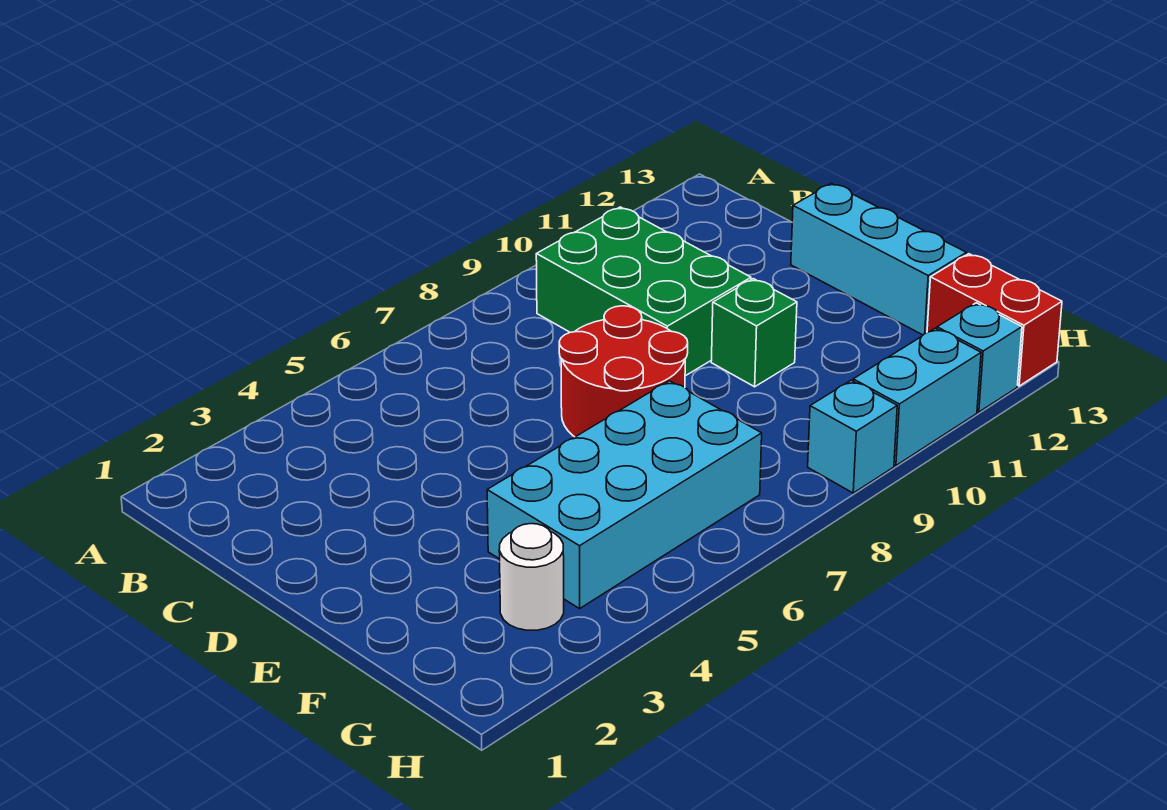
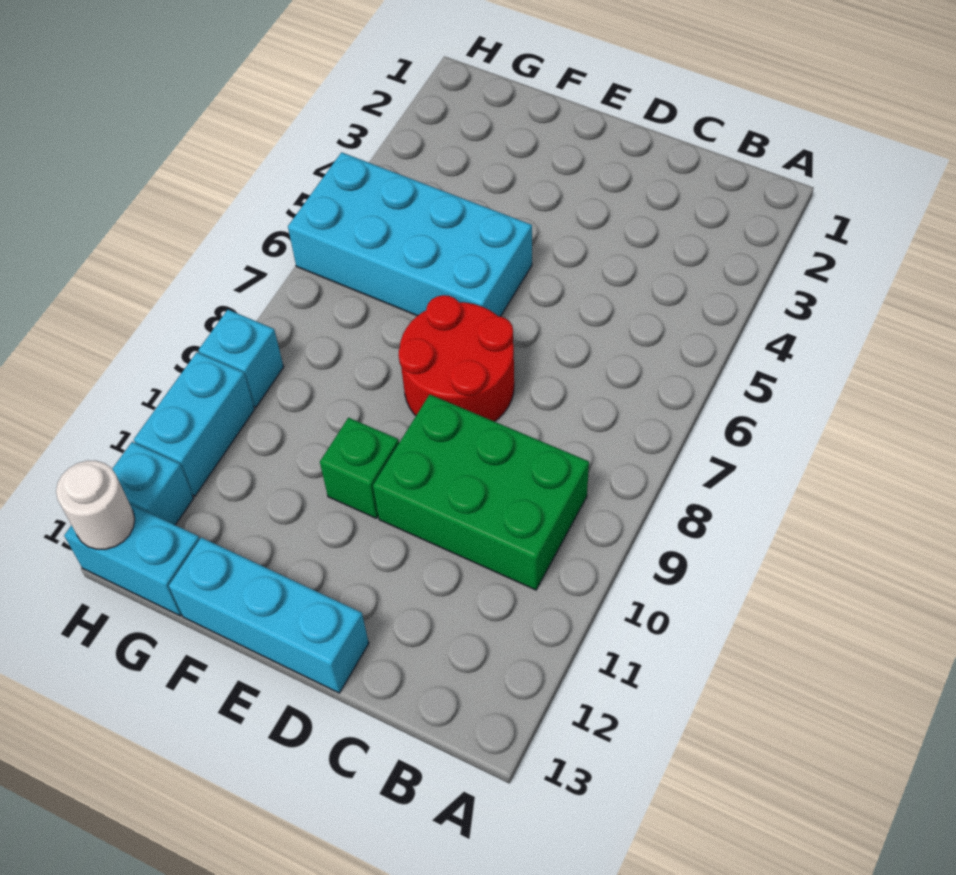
cyan brick F4:G7 level 1 -> cyan brick E5:H6 level 1
white round brick G3 level 1 -> white round brick H13 level 2
red brick G13:H13 level 1 -> cyan brick G13:H13 level 1

